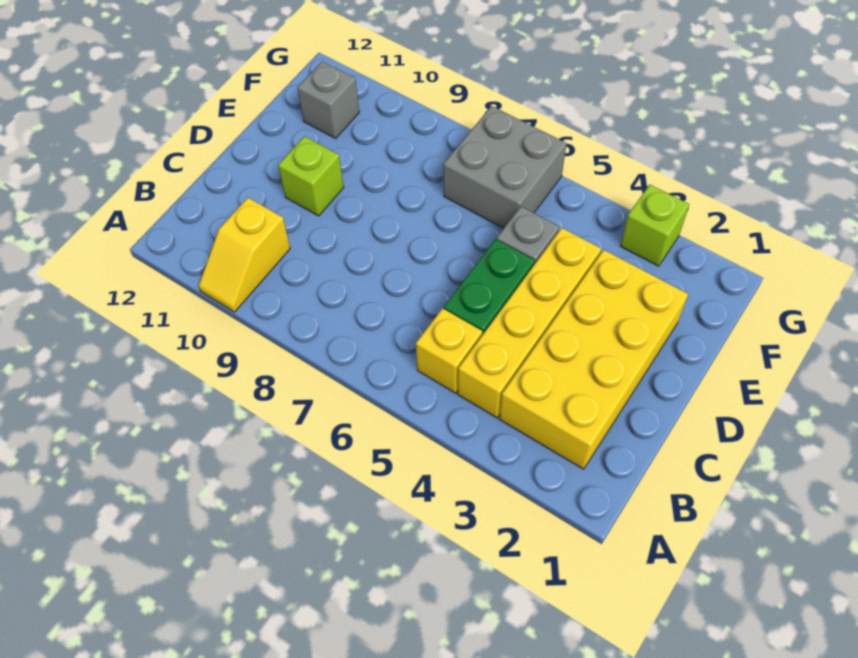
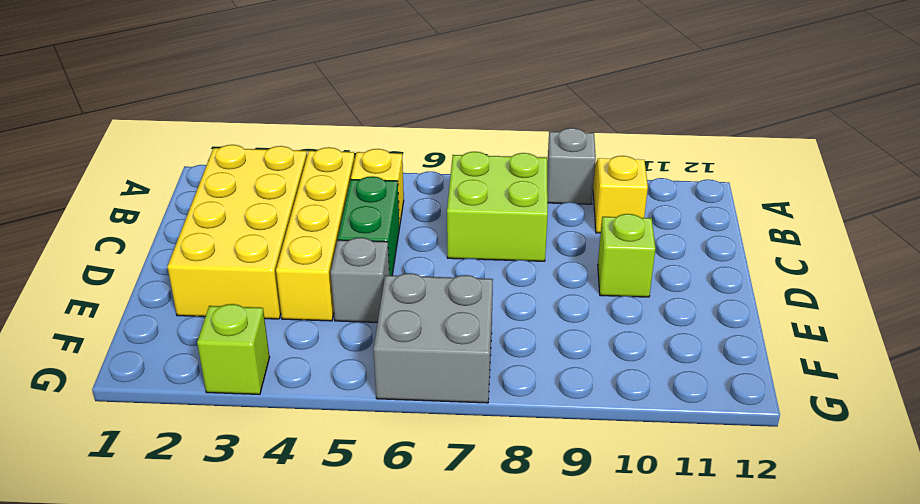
none -> lime brick B7:C8 level 1
grey brick F11 level 1 -> grey brick A9 level 1

